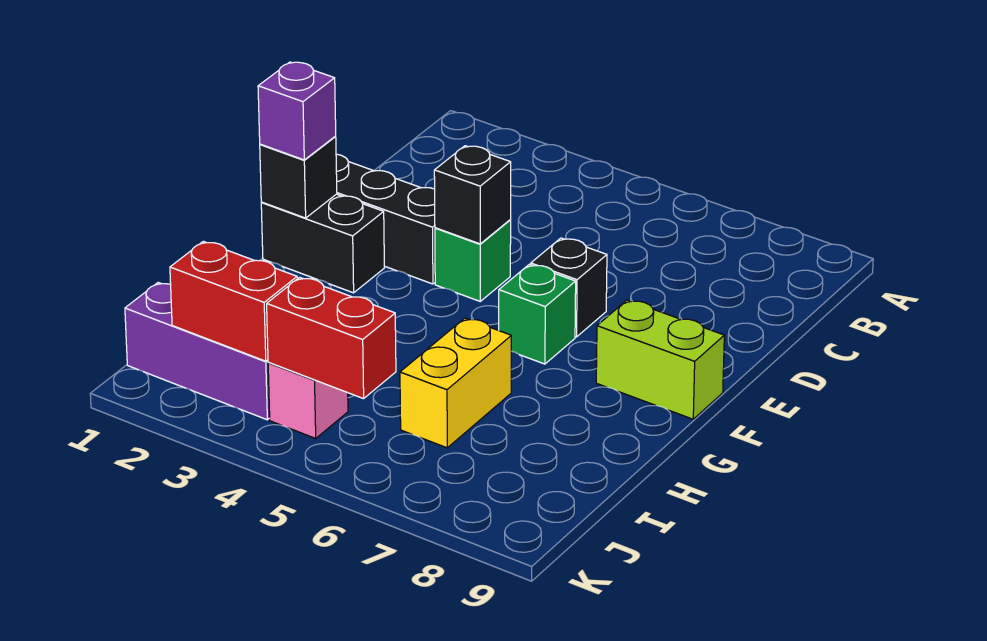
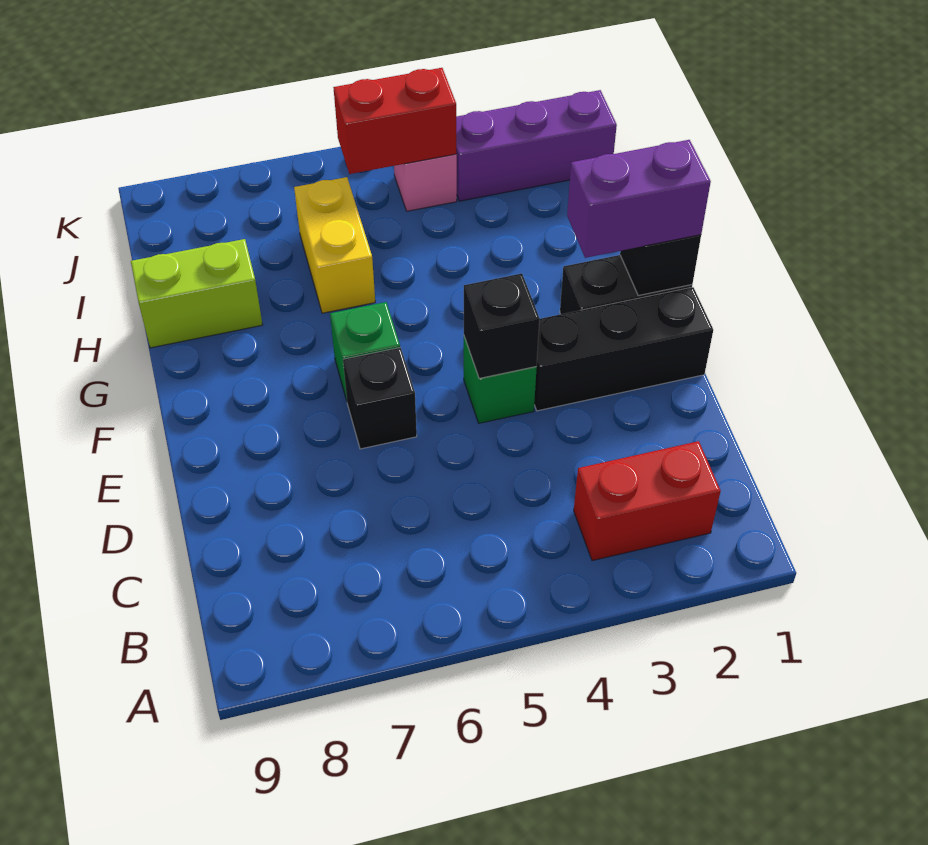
purple brick F1 level 3 -> purple brick F1:F2 level 3
lime brick F8:F9 level 1 -> lime brick H8:H9 level 1
red brick J2:J3 level 2 -> red brick B2:B3 level 1

